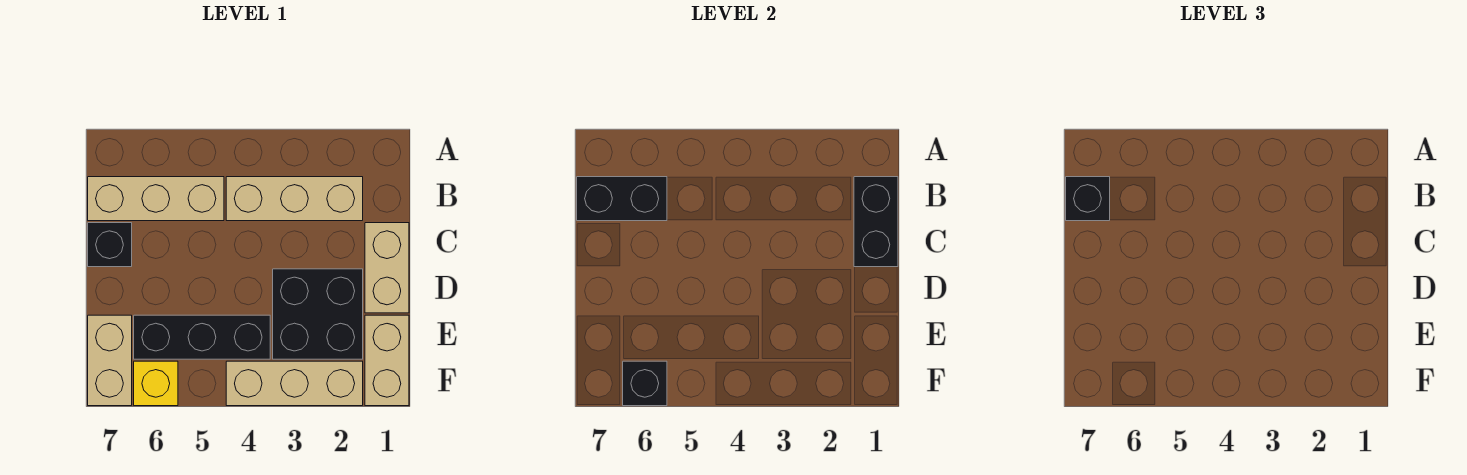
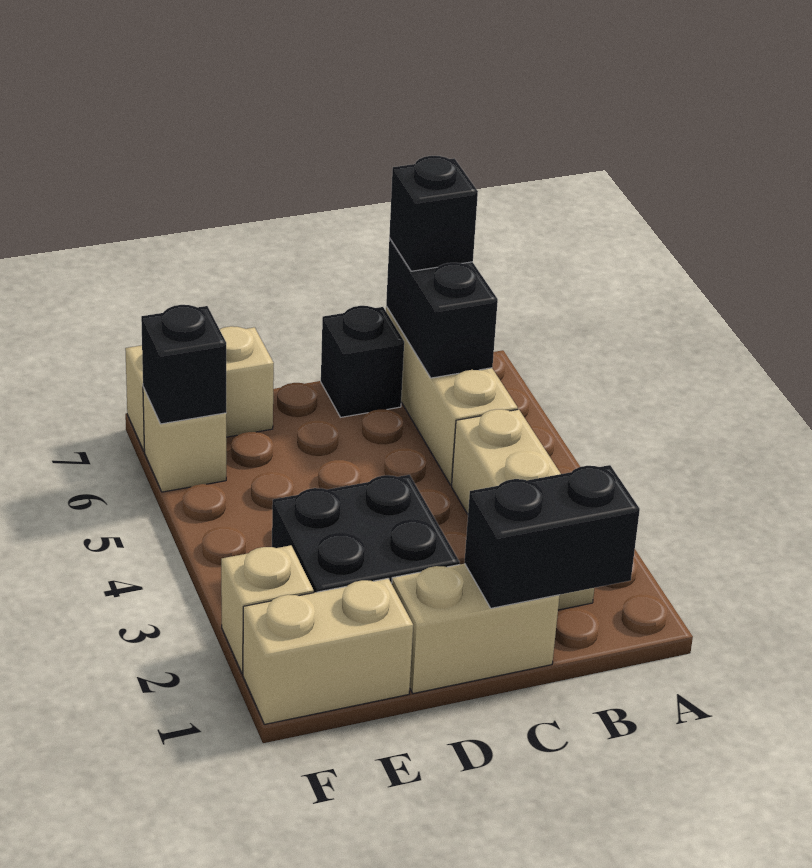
black brick E4:E6 level 1 -> none
tan brick F2:F4 level 1 -> tan brick F2 level 1
yellow brick F6 level 1 -> tan brick F6 level 1

